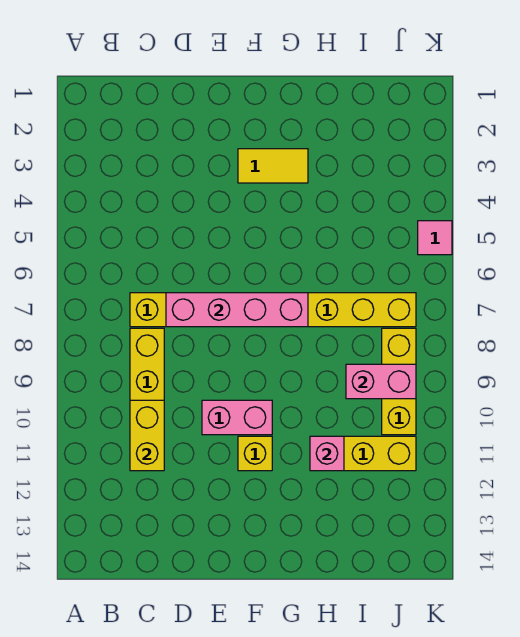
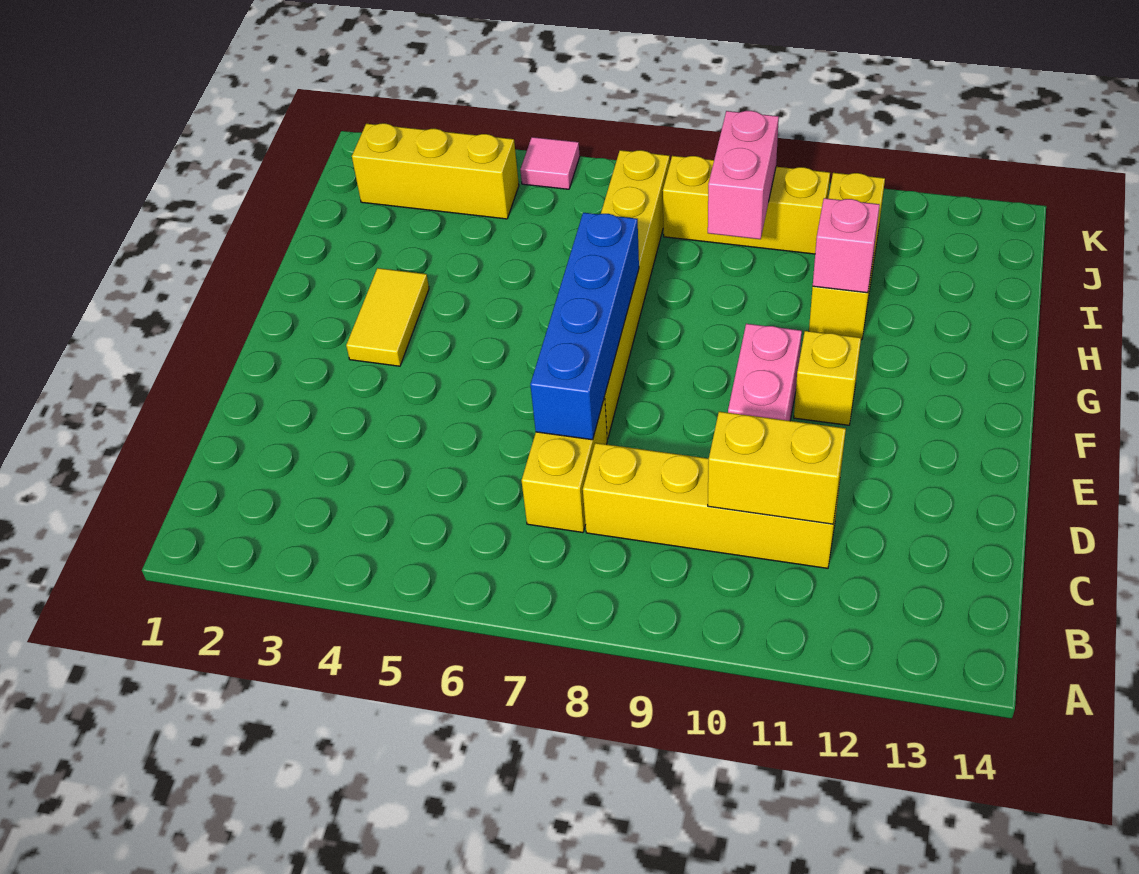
pink brick D7:G7 level 2 -> blue brick D7:G7 level 2
none -> yellow brick J2:J4 level 1

